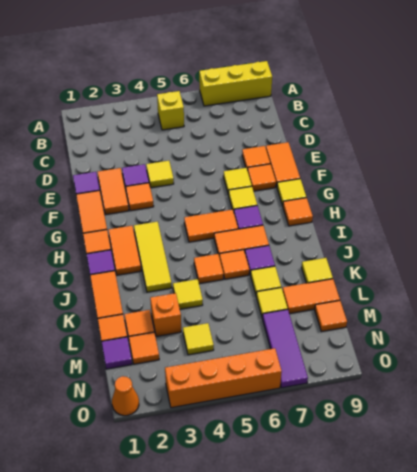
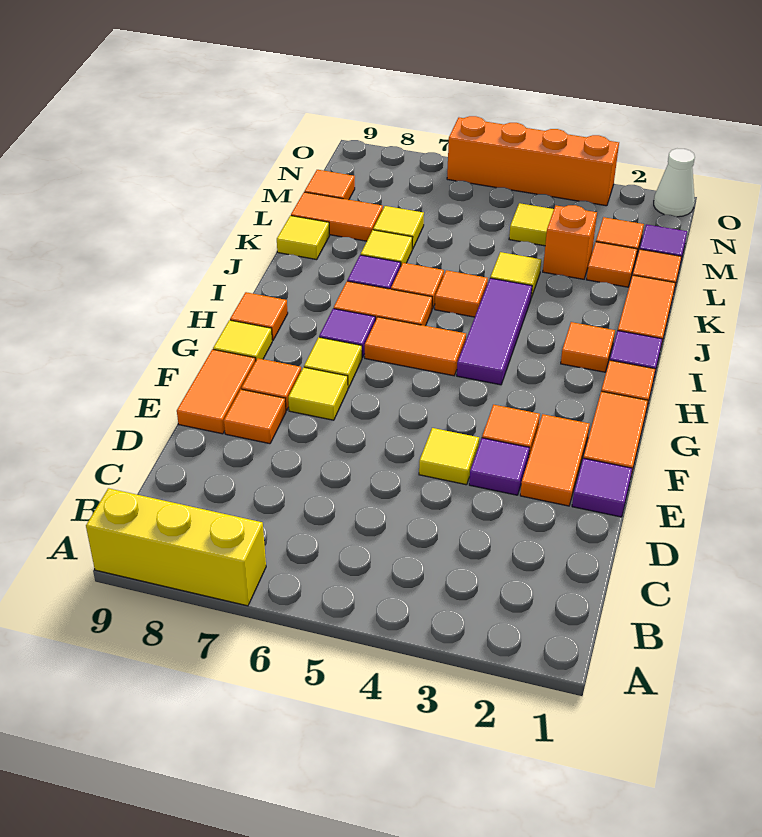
yellow brick B5 level 1 -> none
orange tile H2:I2 level 1 -> orange tile I2 level 1
yellow tile H3:J3 level 1 -> none
purple tile M7:O7 level 1 -> purple tile H4:J4 level 1
orange cone O1 level 1 -> white cone O1 level 1

